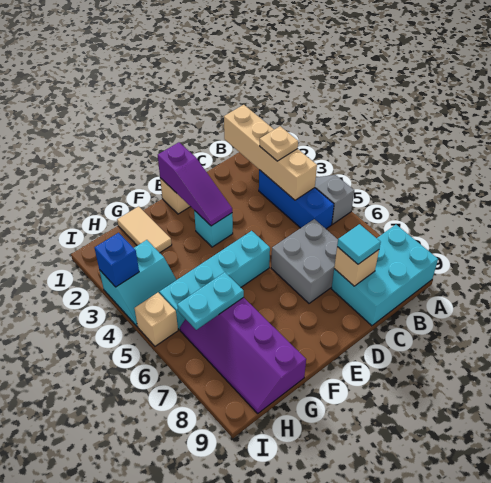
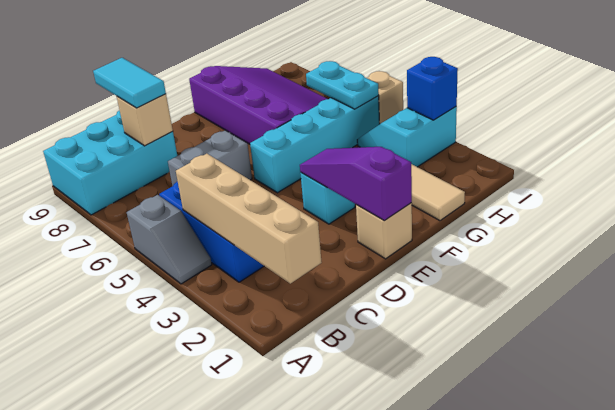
tan plate B3 level 3 -> none
grey brick C6:D7 level 1 -> grey brick C6:D6 level 1
cyan tile C8 level 3 -> cyan tile C8:C9 level 3
purple slope G6:H9 level 1 top G -> purple slope F6:H9 level 1 top F
cyan plate G6:H6 level 2 -> cyan plate H5:H6 level 2

